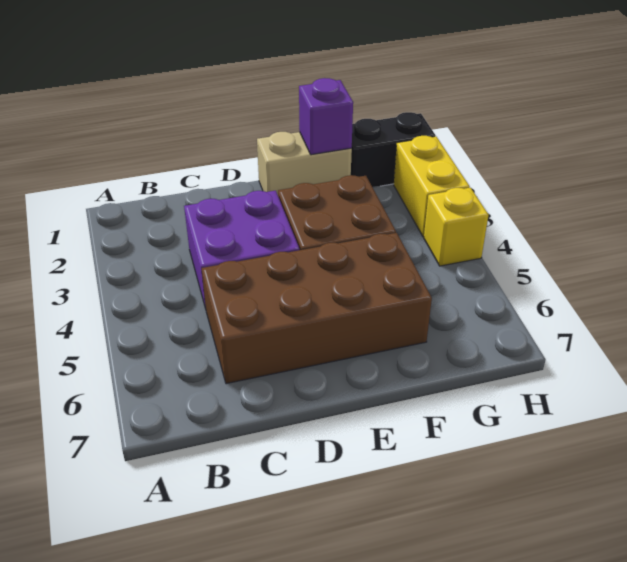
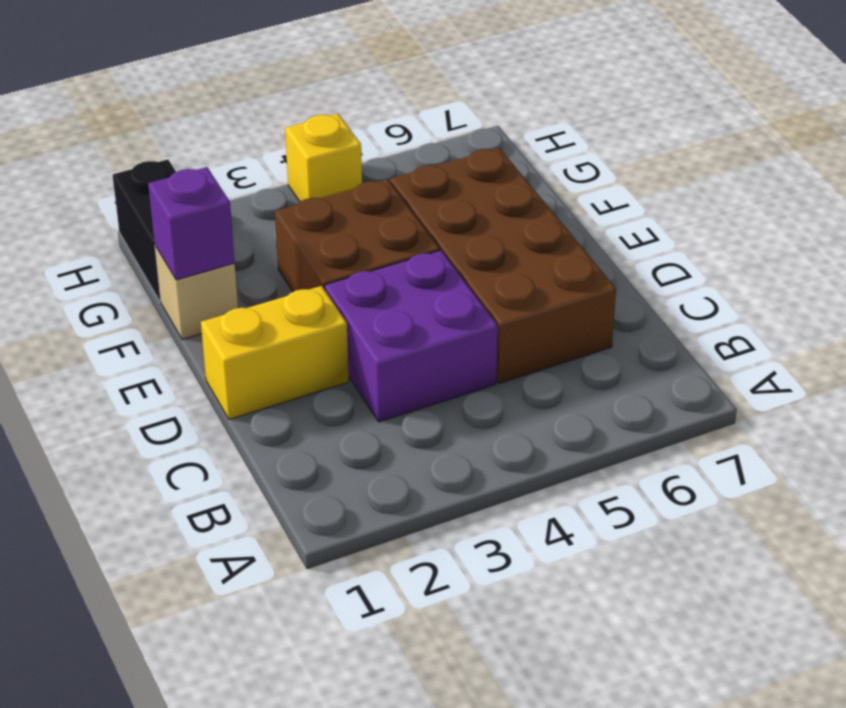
tan brick E1:F1 level 1 -> tan brick F1 level 1
yellow brick H2:H3 level 1 -> yellow brick D1:D2 level 1

